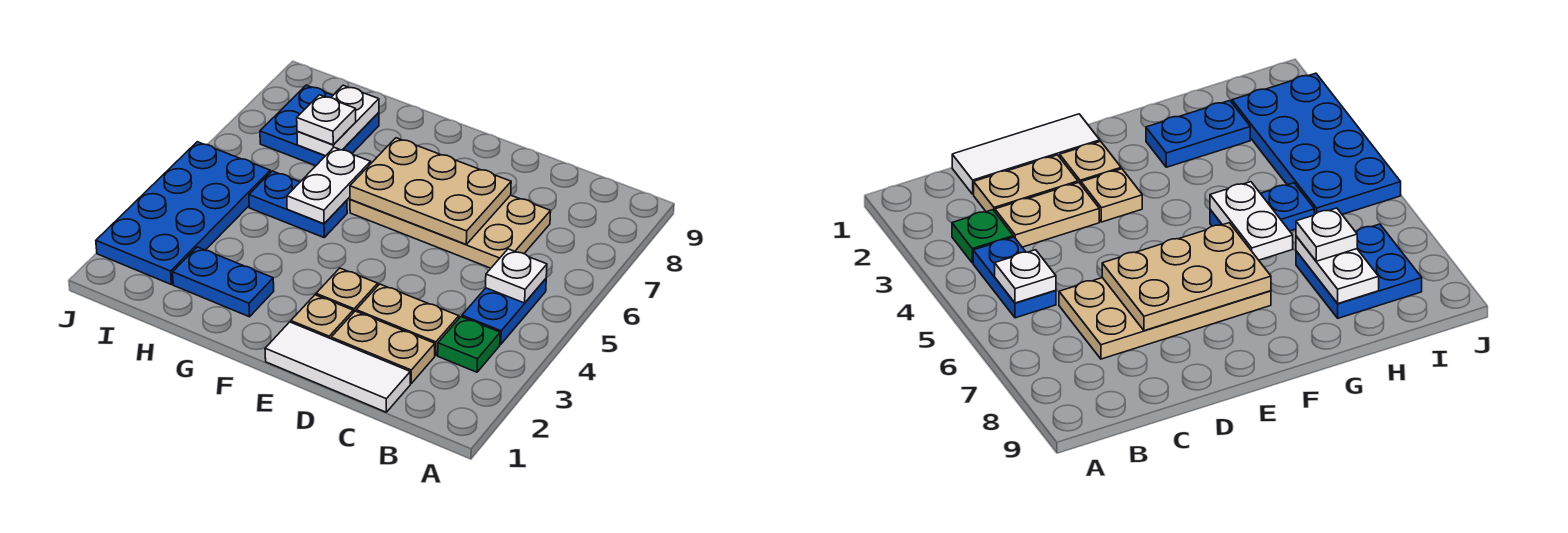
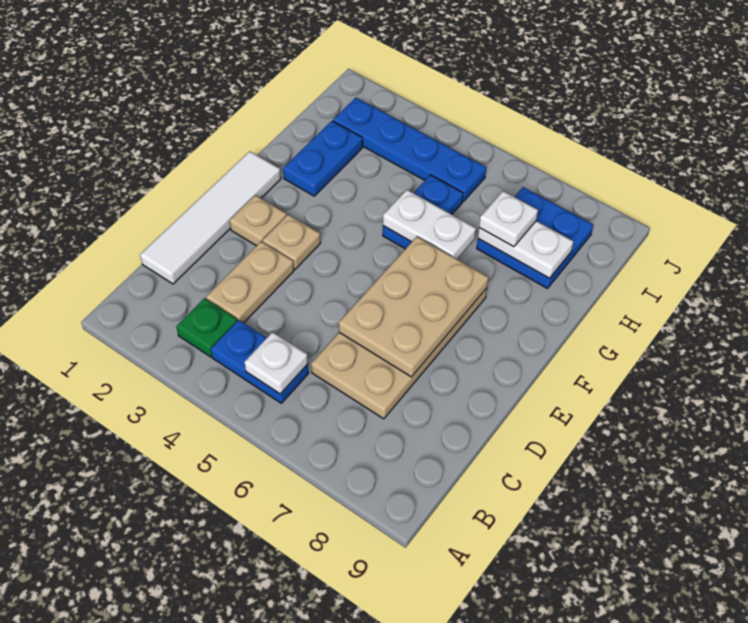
white tile C1:E1 level 1 -> white tile C1:F1 level 1
tan plate C2:D2 level 1 -> none
blue plate I2:J5 level 1 -> blue plate I2:I5 level 1

